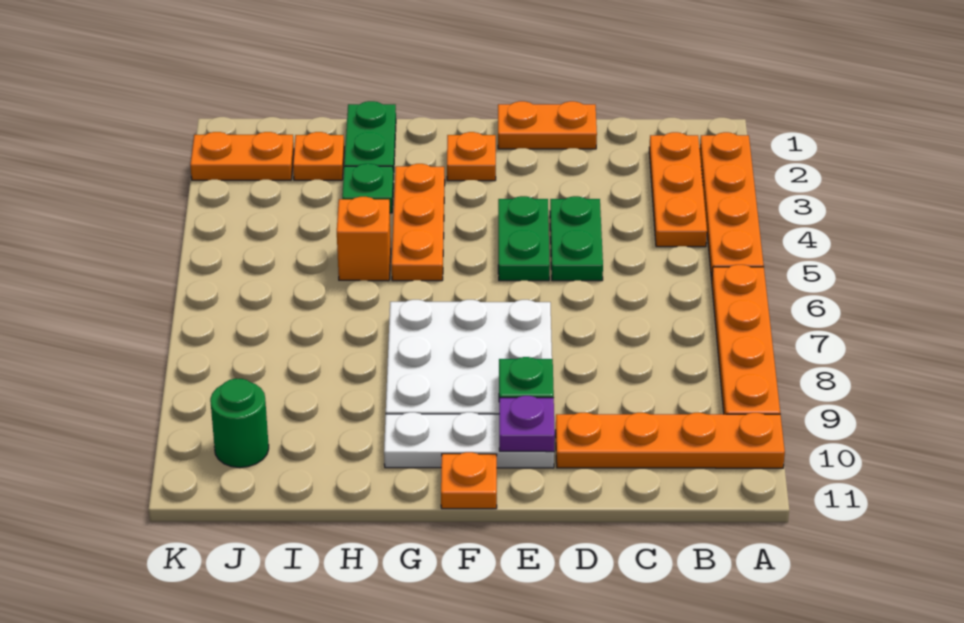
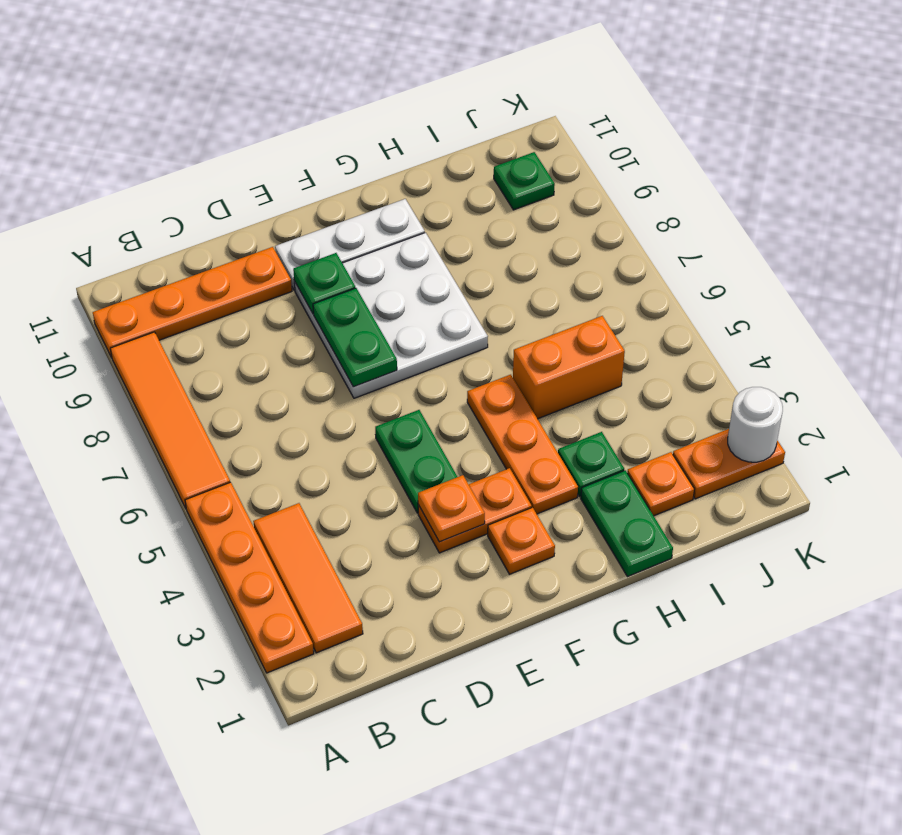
orange plate A6:A9 level 1 -> orange tile A6:A9 level 1
orange plate B2:B4 level 1 -> orange tile B2:B4 level 1
orange plate D1:E1 level 1 -> orange plate E3:F3 level 1
green plate D4:D5 level 1 -> green plate E7:E8 level 2
purple plate E10 level 2 -> none
orange plate F11 level 1 -> orange plate E3 level 2
orange brick H5 level 1 -> orange brick H5:I5 level 1
green round brick J10 level 1 -> green plate J10 level 1
none -> white round brick K2 level 2

